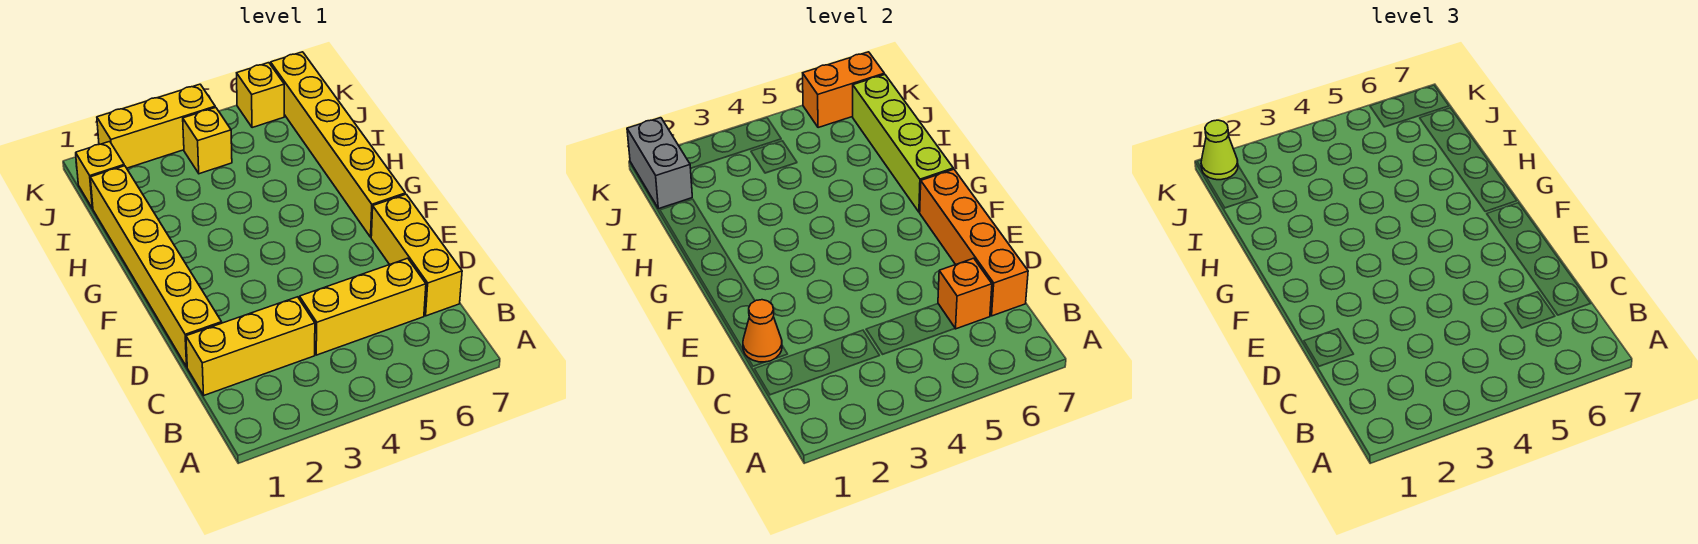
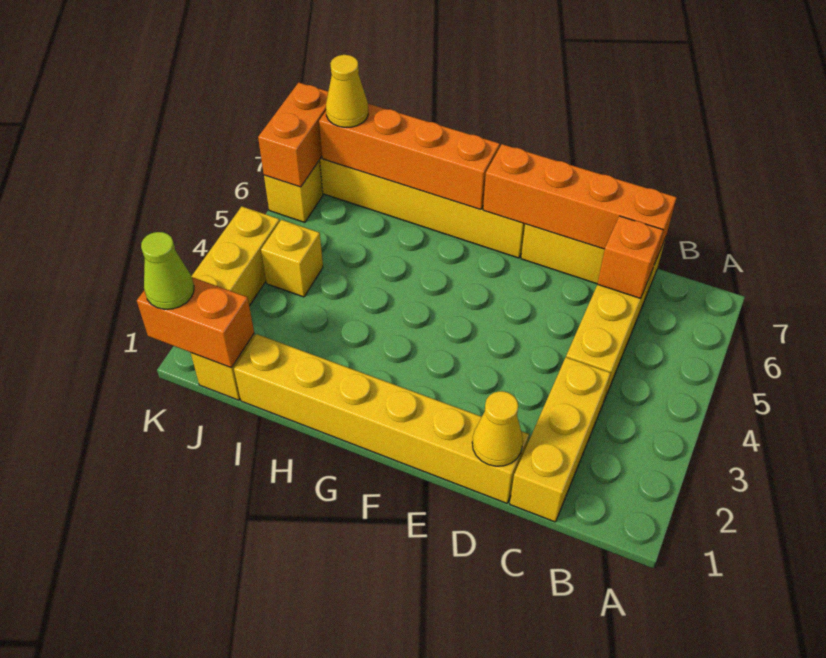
orange cone D1 level 2 -> yellow cone D1 level 2
lime brick G7:J7 level 2 -> orange brick G7:J7 level 2
grey brick J1:K1 level 2 -> orange brick J1:K1 level 2
none -> yellow cone J7 level 3

